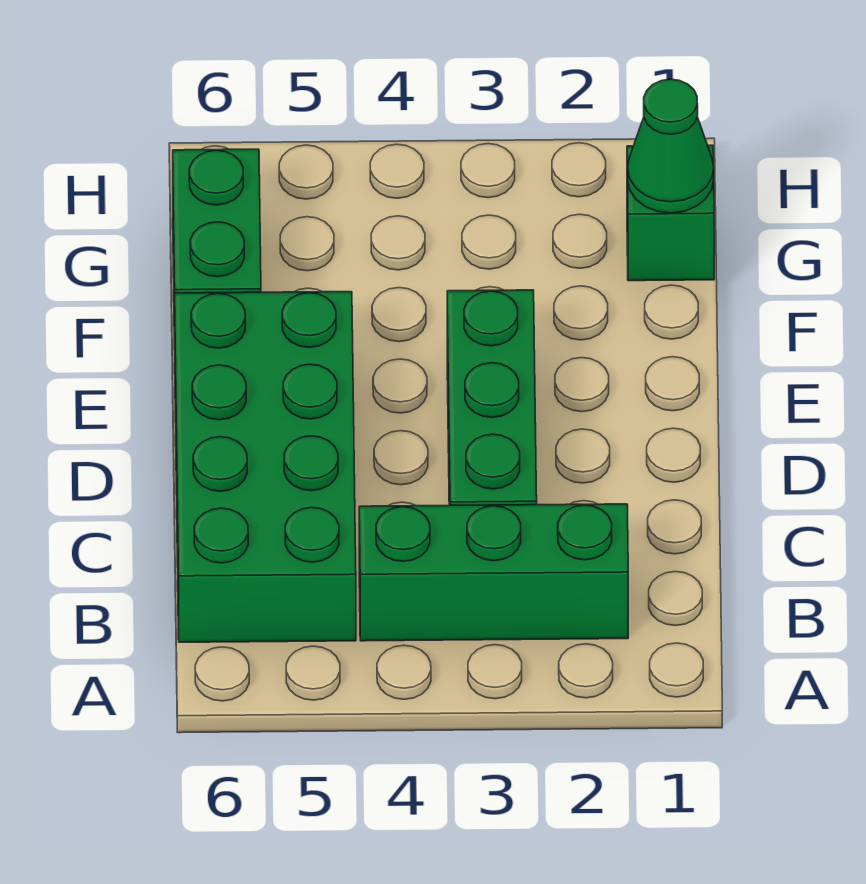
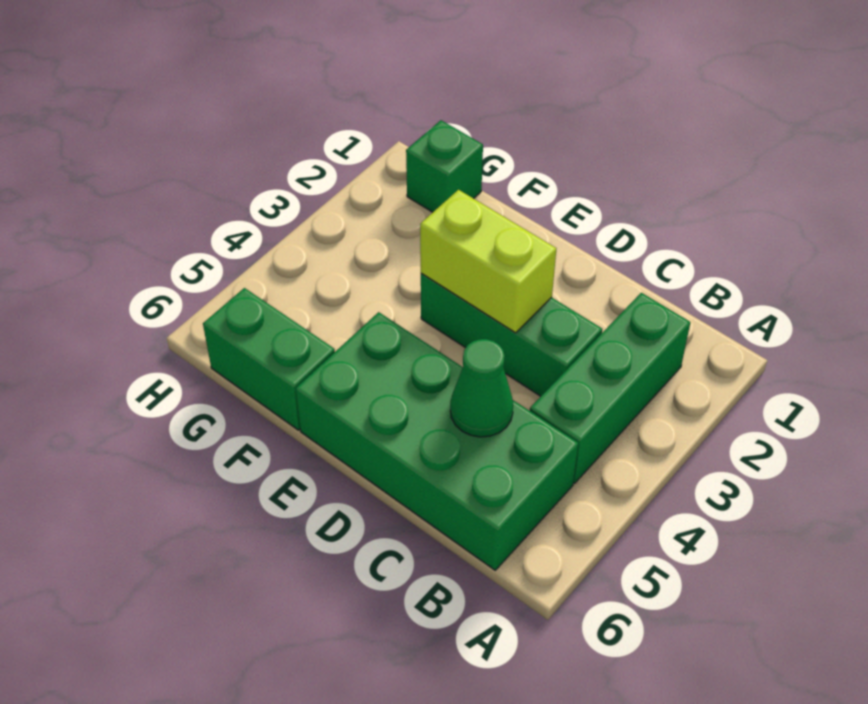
none -> lime brick D3:E3 level 2
green cone G1 level 2 -> green cone C5 level 2

